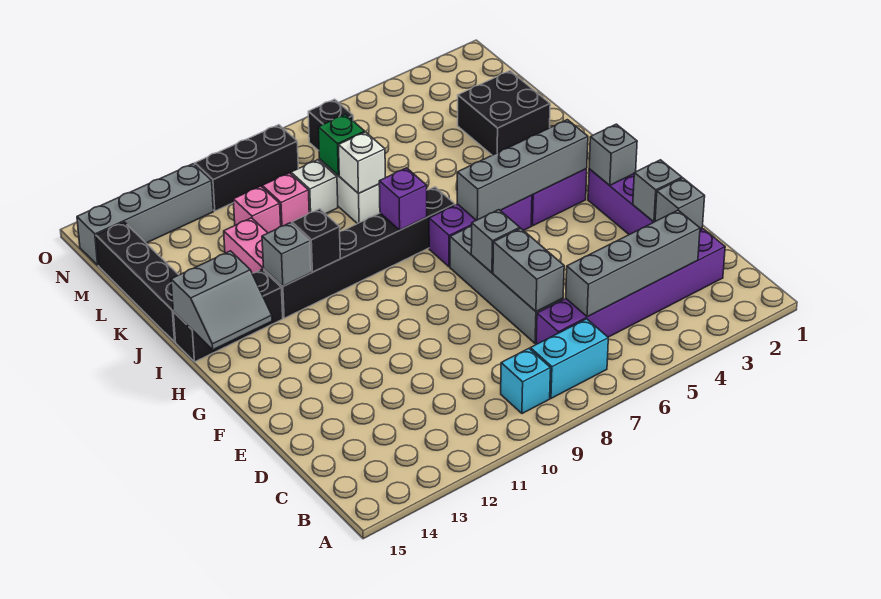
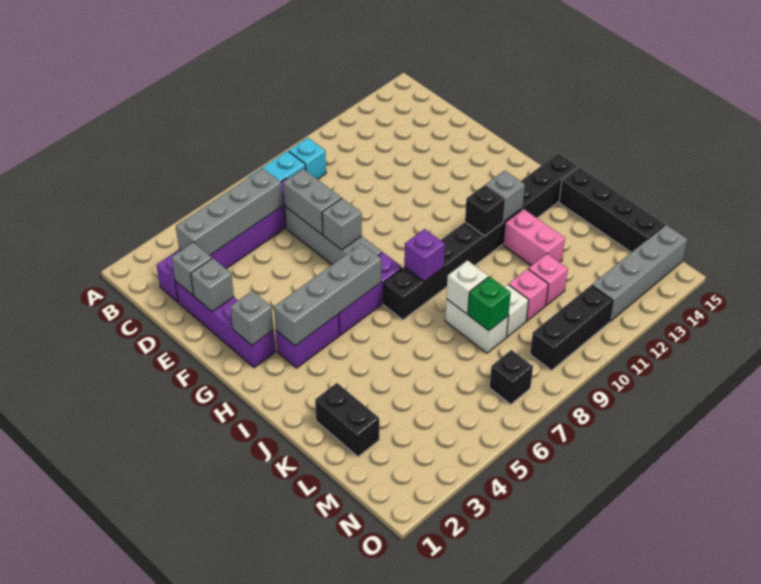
grey slope H14:I15 level 2 top I -> none
black brick K2:L3 level 1 -> black brick K2:L2 level 1

